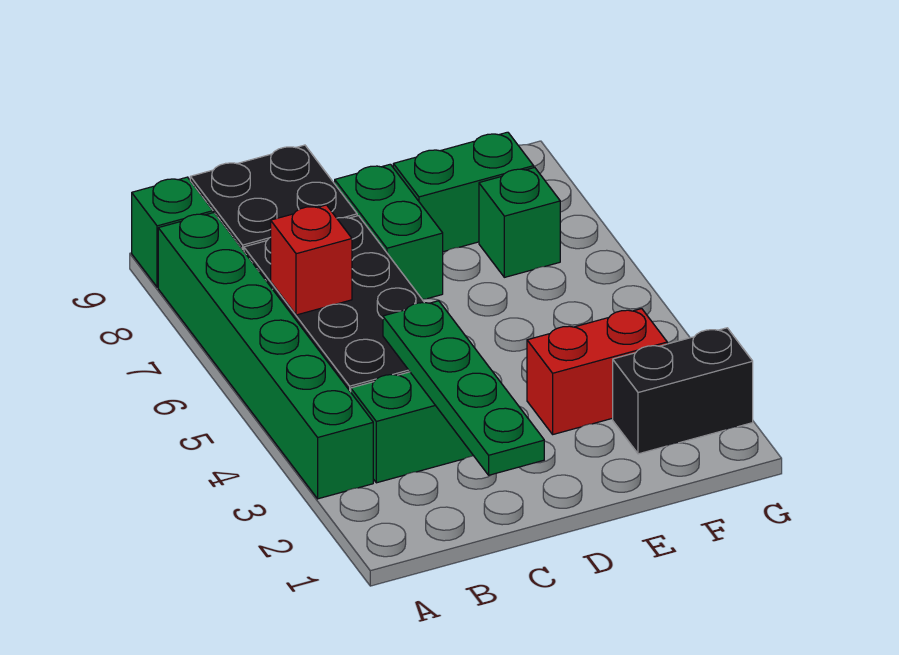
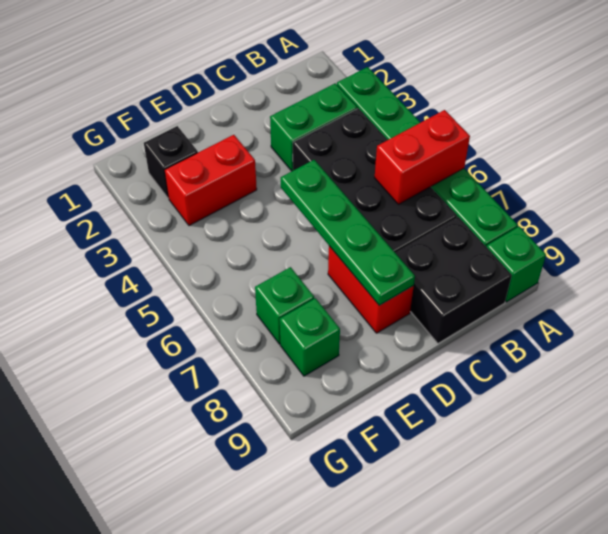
red brick B6 level 2 -> red brick A6:B6 level 2
green plate C1:C4 level 2 -> green plate D5:D8 level 2
green brick D7:D8 level 1 -> red brick D7:D8 level 1
green brick E8:F8 level 1 -> green brick F8 level 1
black brick F2:G2 level 1 -> black brick F2 level 1

